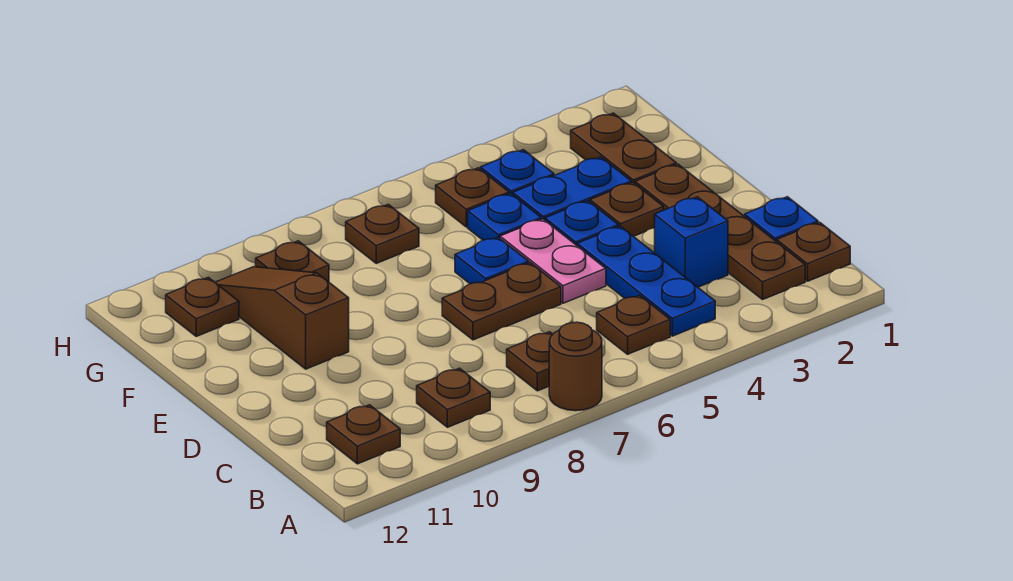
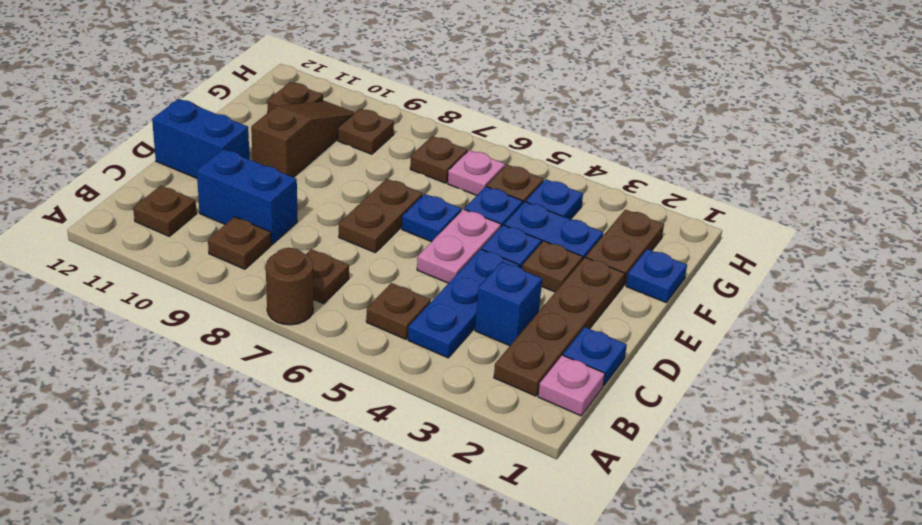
brown plate B1 level 1 -> pink plate B1 level 1
none -> blue brick C9:C10 level 1
brown plate D6:D7 level 1 -> brown plate D7:E7 level 1
none -> blue brick D11:D12 level 1
none -> blue plate F1 level 1
none -> pink plate G6 level 1

